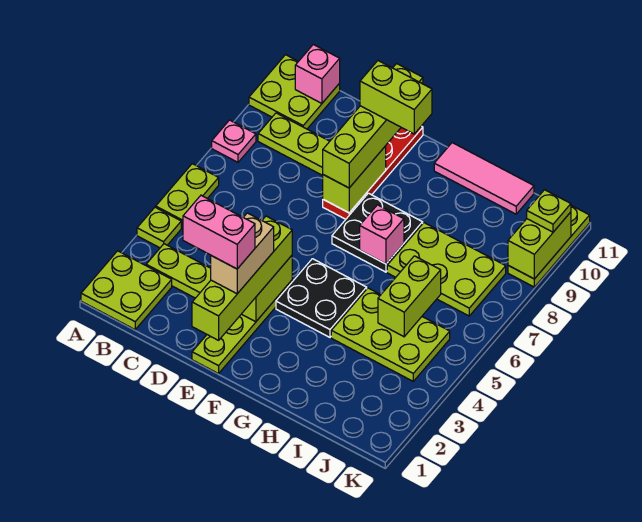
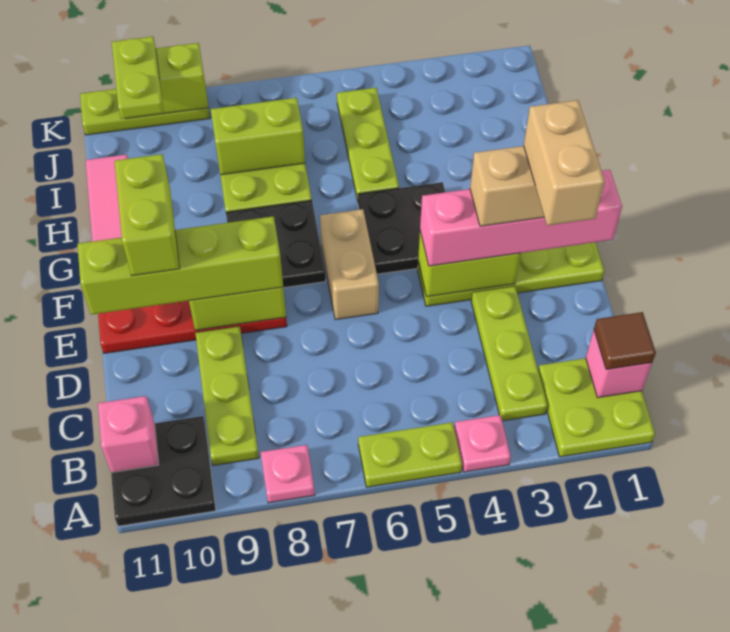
lime plate A4 level 1 -> pink plate A4 level 1
lime plate A10:B11 level 1 -> black plate A10:B11 level 1
none -> brown tile B1 level 3
pink brick D2:E2 level 5 -> tan brick D2:E2 level 5
lime brick E1:E4 level 3 -> pink brick E1:E4 level 3
none -> tan brick E6:F6 level 1
pink brick G7 level 2 -> pink brick B1 level 2
lime plate H4:J5 level 1 -> lime plate H5:J5 level 1
lime brick I5:I6 level 2 -> lime brick I7:I8 level 2
lime plate K10 level 3 -> lime plate J10:K10 level 3

